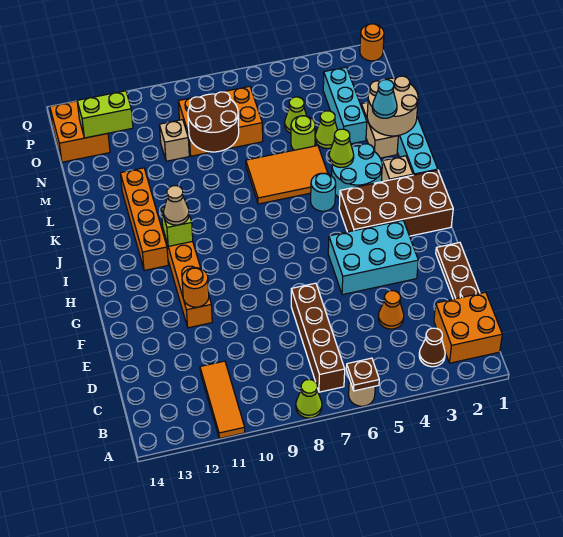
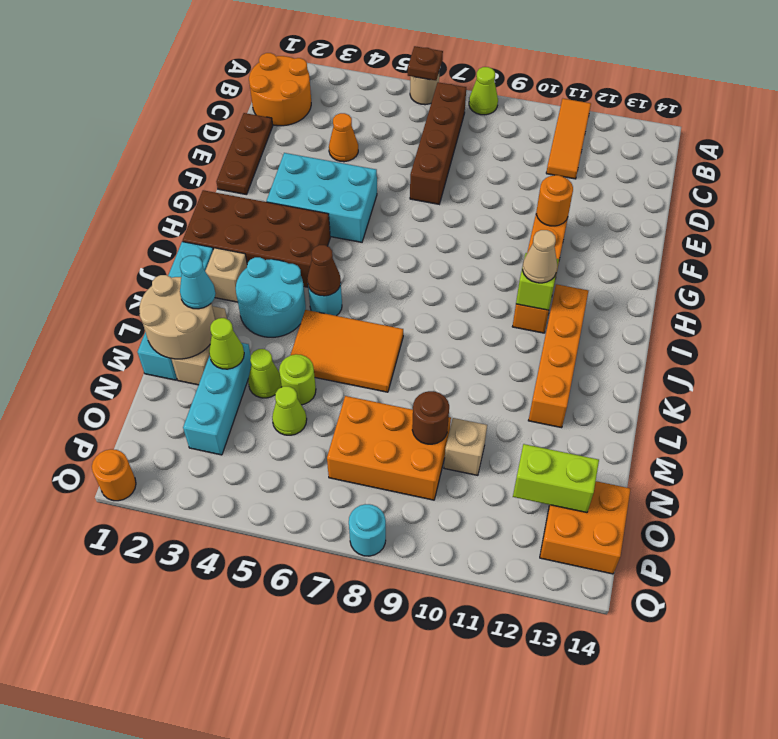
orange brick B1:C2 level 1 -> orange round brick B1:C2 level 1
brown cone B3 level 1 -> brown cone J5 level 2
lime cone K4 level 2 -> lime cone M3 level 2
brown round brick M8:N9 level 2 -> brown round brick N9 level 2
none -> cyan round brick Q8 level 1

